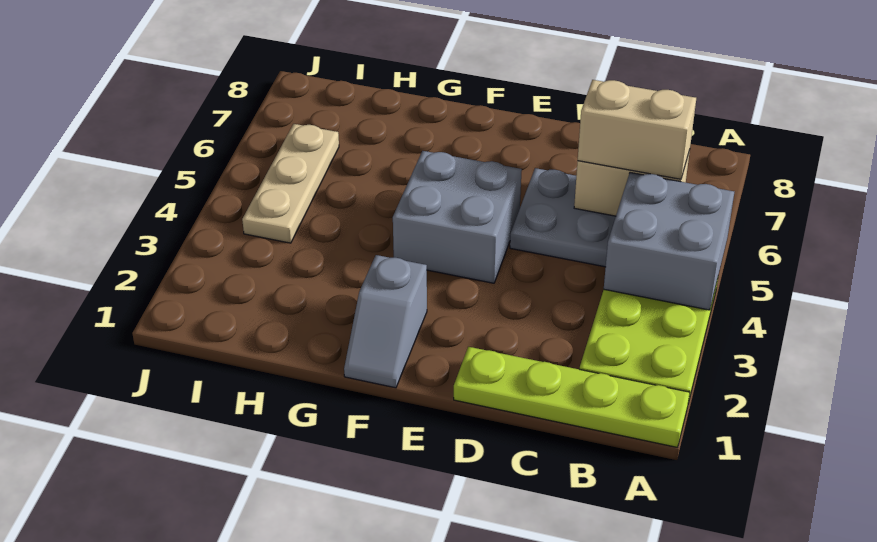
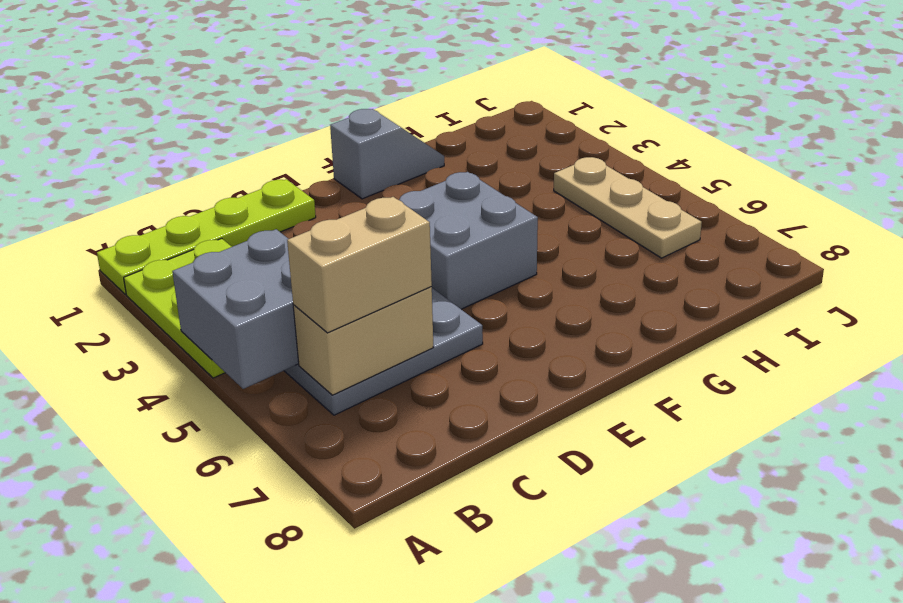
grey slope F1:F2 level 1 top 2 -> grey slope F1:G1 level 1 top F

